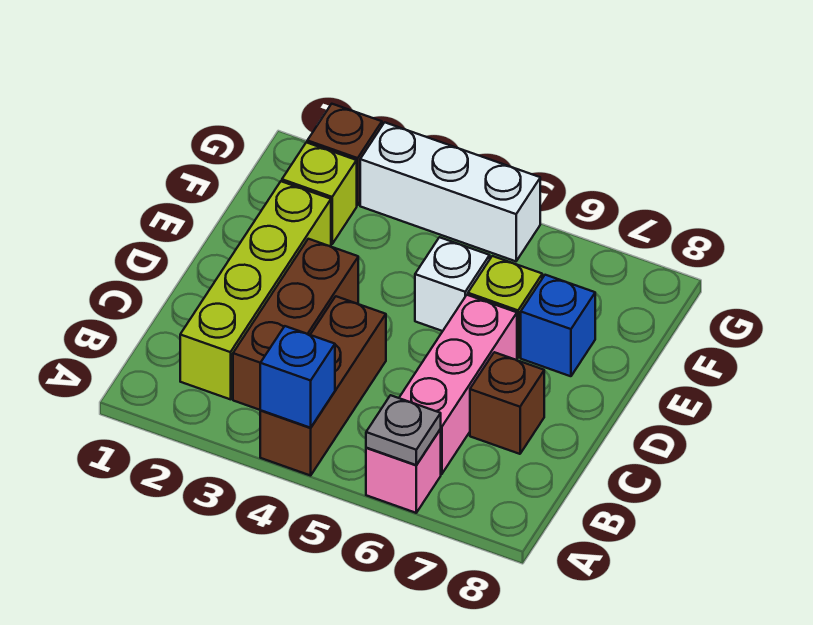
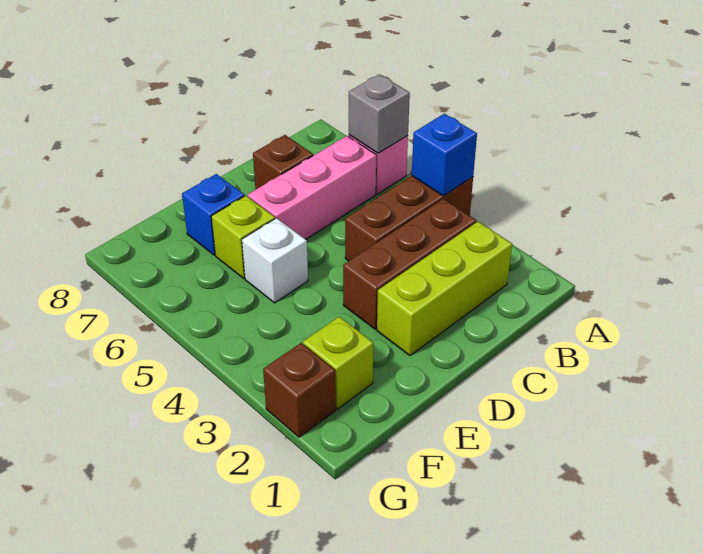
grey plate A6 level 2 -> grey brick A6 level 2
lime brick B2:E2 level 1 -> lime brick B2:D2 level 1
white brick G3:G5 level 1 -> none

